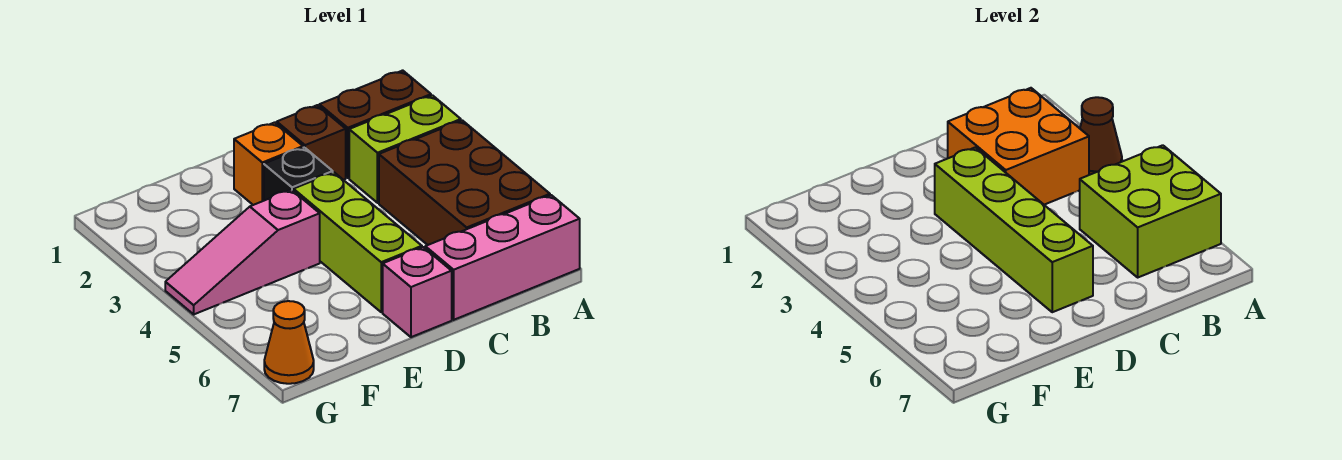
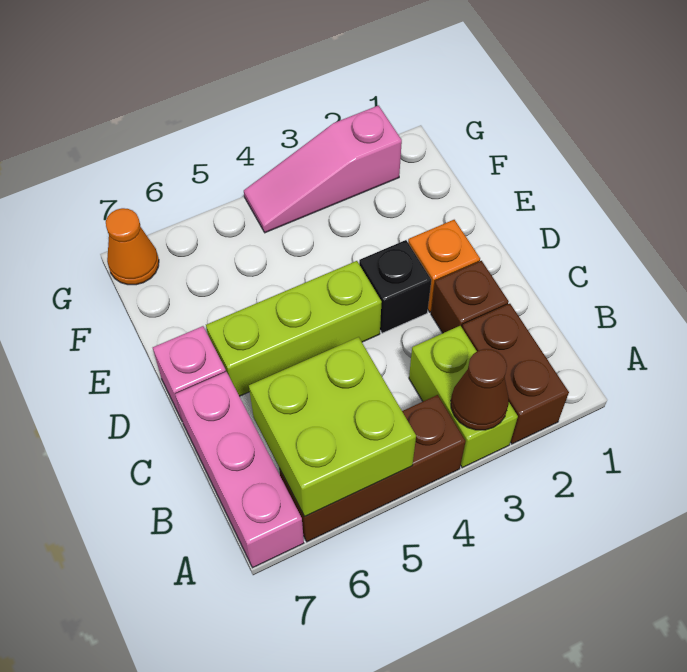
brown brick A4:B6 level 1 -> brown brick A4:A6 level 1
orange brick B2:C3 level 2 -> none
lime brick D3:D6 level 2 -> none
pink slope E4:G4 level 1 top E -> pink slope G2:G4 level 1 top 2

